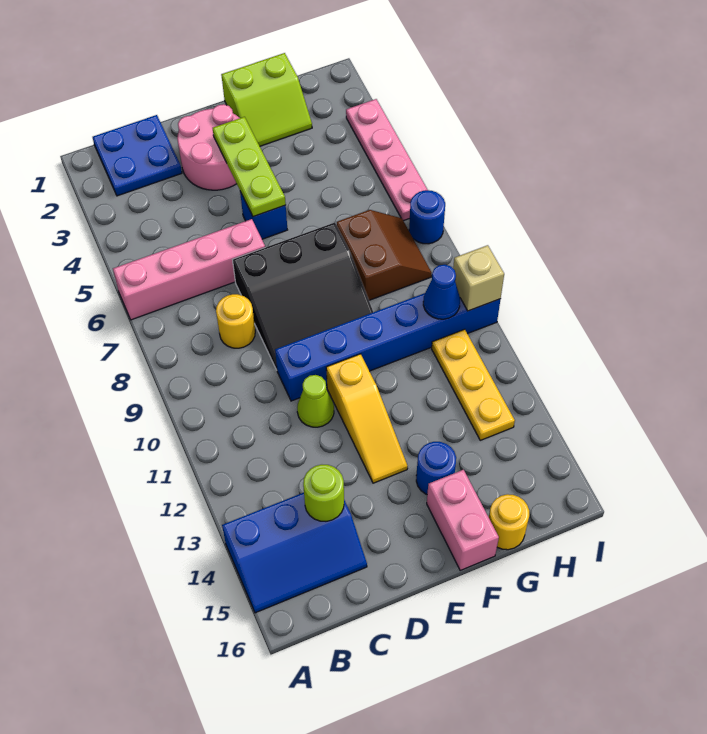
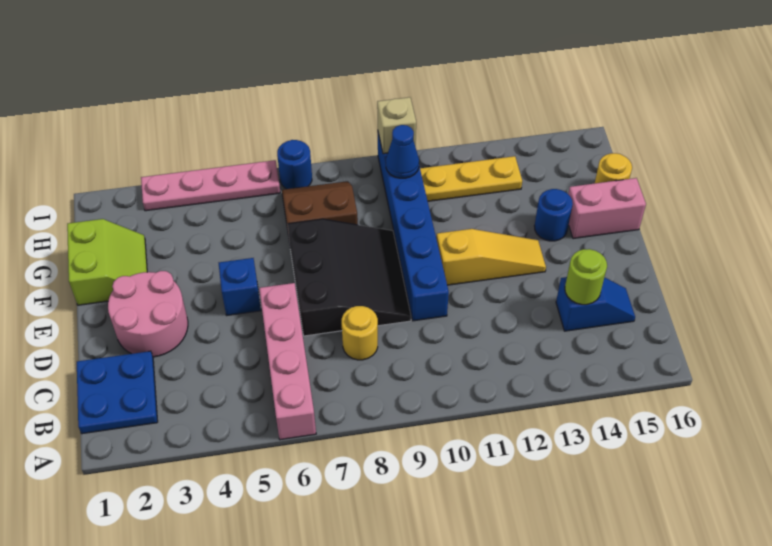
blue slope A14:C15 level 1 top 14 -> blue slope C14:C15 level 1 top 14
lime cone D11 level 1 -> none
lime plate E3:E5 level 2 -> none

